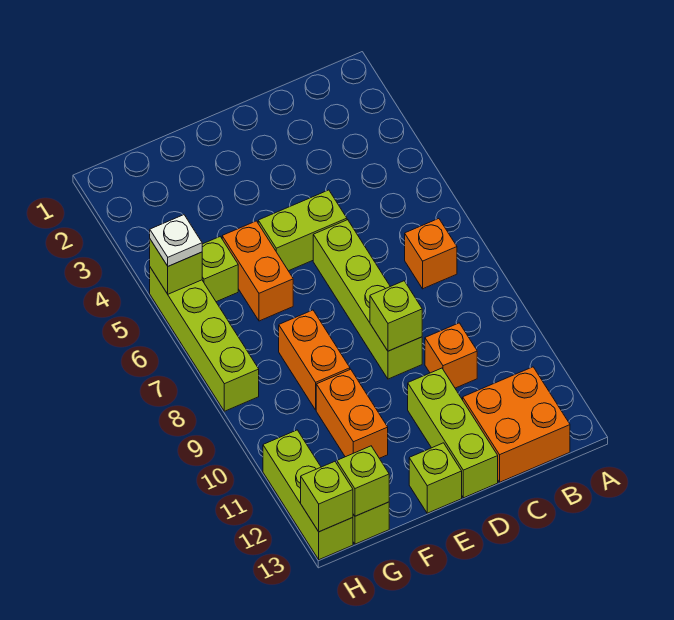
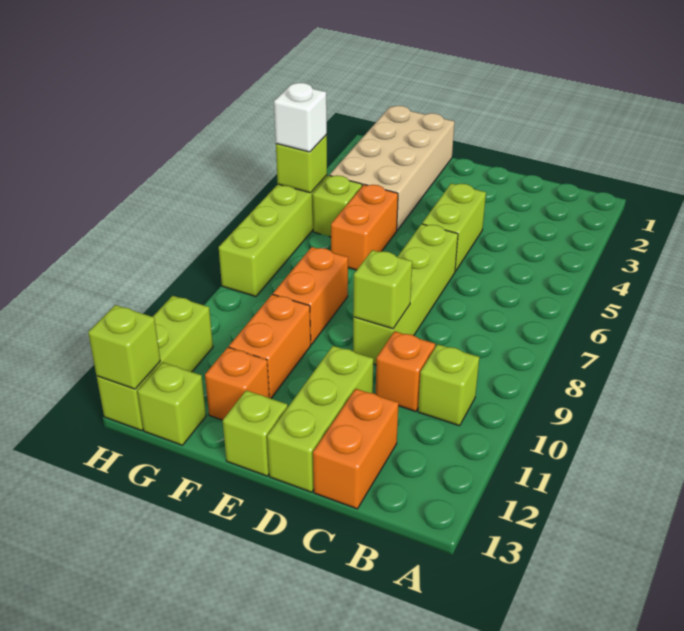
orange brick B7 level 1 -> orange brick F12 level 1
orange brick B12:C13 level 1 -> orange brick C12:C13 level 1
lime brick D5:E5 level 1 -> lime brick D4:D5 level 1
none -> tan brick F1:G4 level 1
lime brick G13 level 2 -> lime brick B10 level 1
white plate H5 level 3 -> white brick H5 level 3

